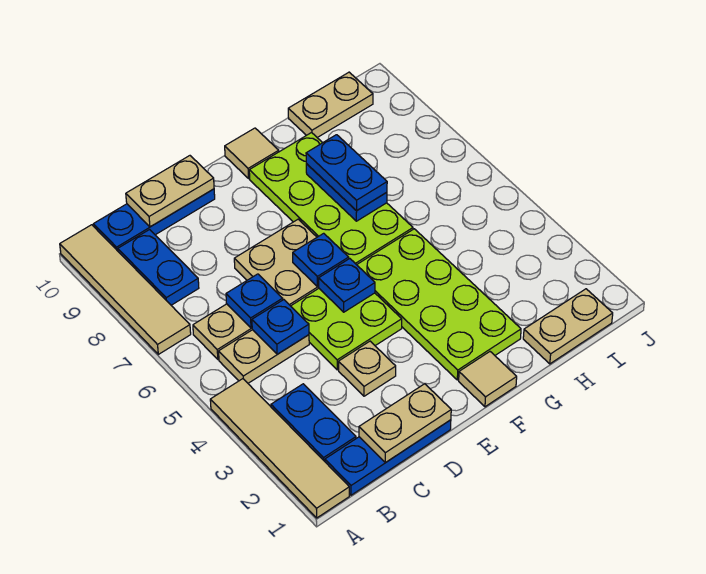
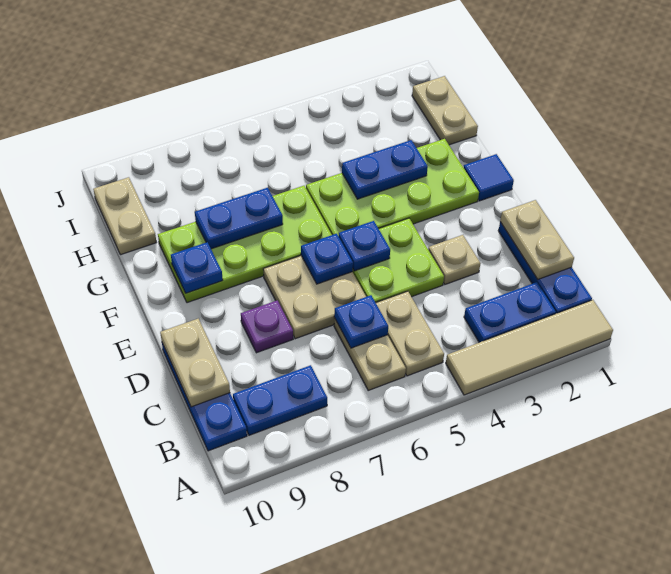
tan tile A7:A10 level 1 -> none
blue plate C5 level 2 -> blue plate F9 level 2
none -> purple plate D8 level 1
tan tile F1 level 1 -> blue tile F1 level 1
tan tile F10 level 1 -> none
blue plate G7:G8 level 3 -> blue plate G3:G4 level 2

